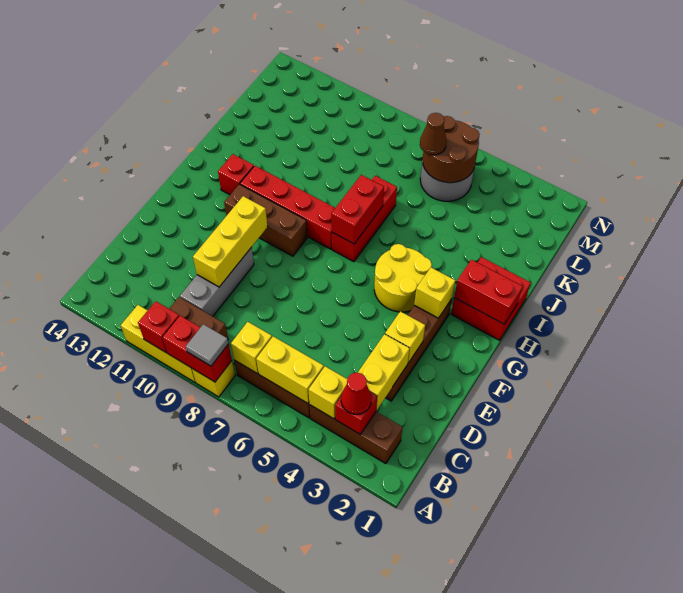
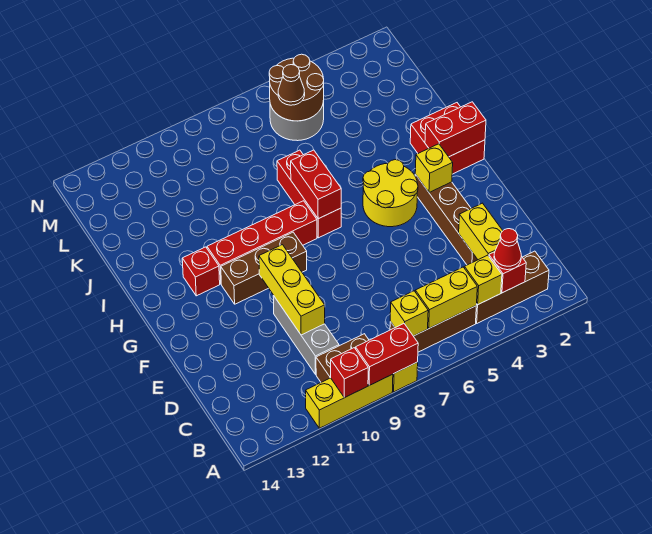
grey tile A8 level 3 -> none
yellow brick E3 level 2 -> none

